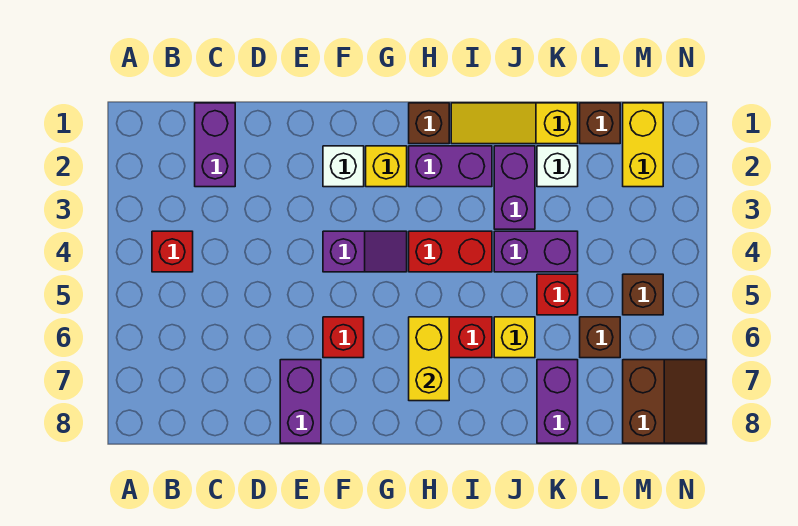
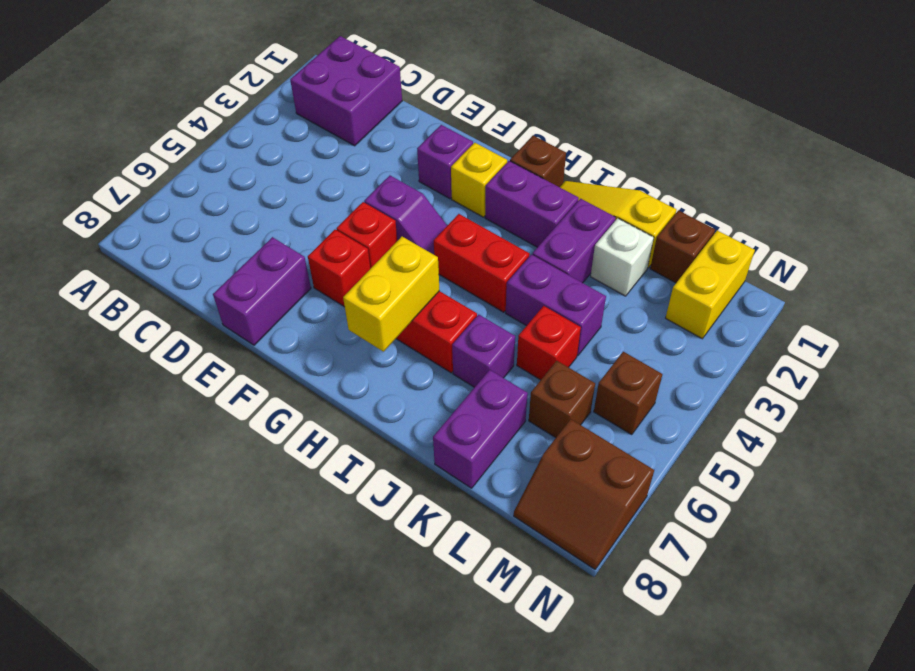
red brick B4 level 1 -> red brick F5 level 1
purple brick C1:C2 level 1 -> purple brick B1:C2 level 1
white brick F2 level 1 -> purple brick F2 level 1
yellow brick J6 level 1 -> purple brick J6 level 1
brown slope M7:N8 level 1 top M -> brown slope M7:N8 level 1 top 7

